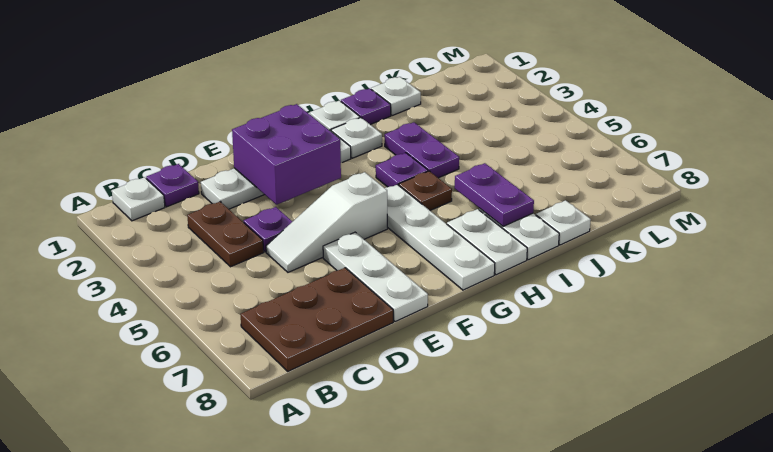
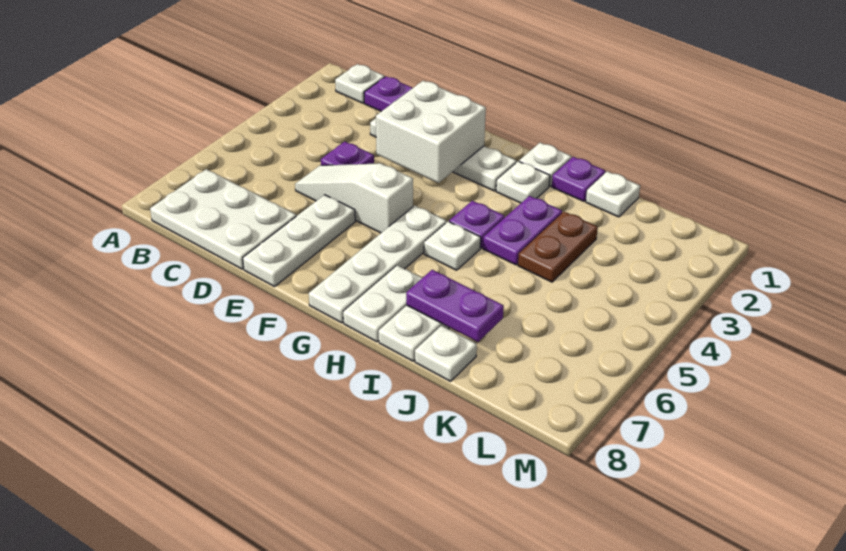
brown plate B7:D8 level 1 -> white plate B7:D8 level 1
brown plate C3:C4 level 1 -> brown plate J3:J4 level 1
purple brick E2:F3 level 2 -> white brick E2:F3 level 2
brown plate H5 level 1 -> white plate H5 level 1
purple plate I6:I7 level 2 -> purple plate I7:J7 level 2

